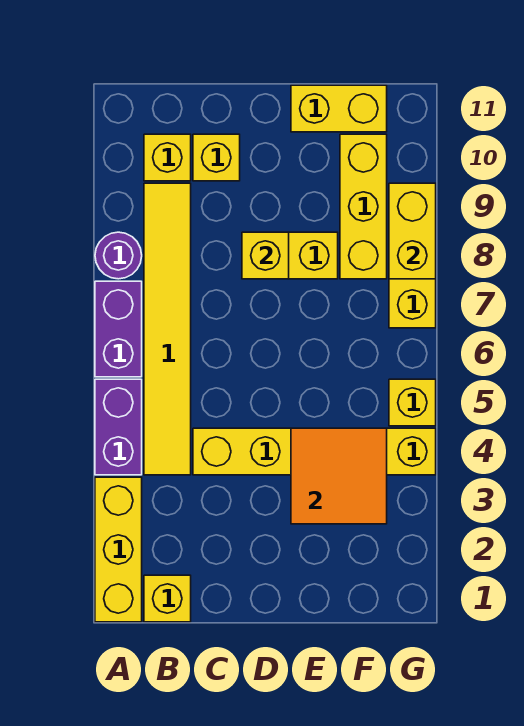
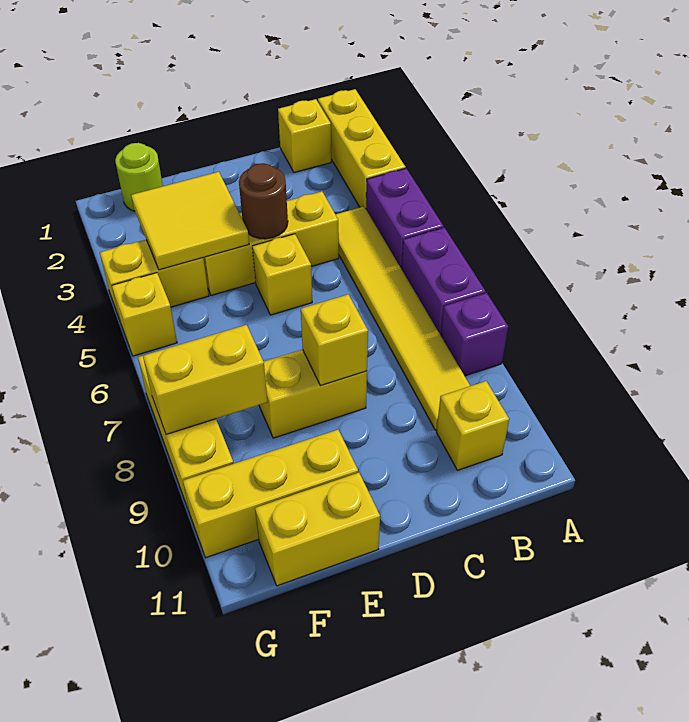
purple round brick A8 level 1 -> purple brick A8 level 1
yellow brick C10 level 1 -> yellow brick D5 level 1
none -> brown round brick D4 level 2
orange tile E3:F4 level 2 -> yellow tile E3:F4 level 2
none -> lime round brick F1 level 1
yellow brick F8:F10 level 1 -> yellow brick E10:G10 level 1
yellow brick G8:G9 level 2 -> yellow brick F8:G8 level 2

